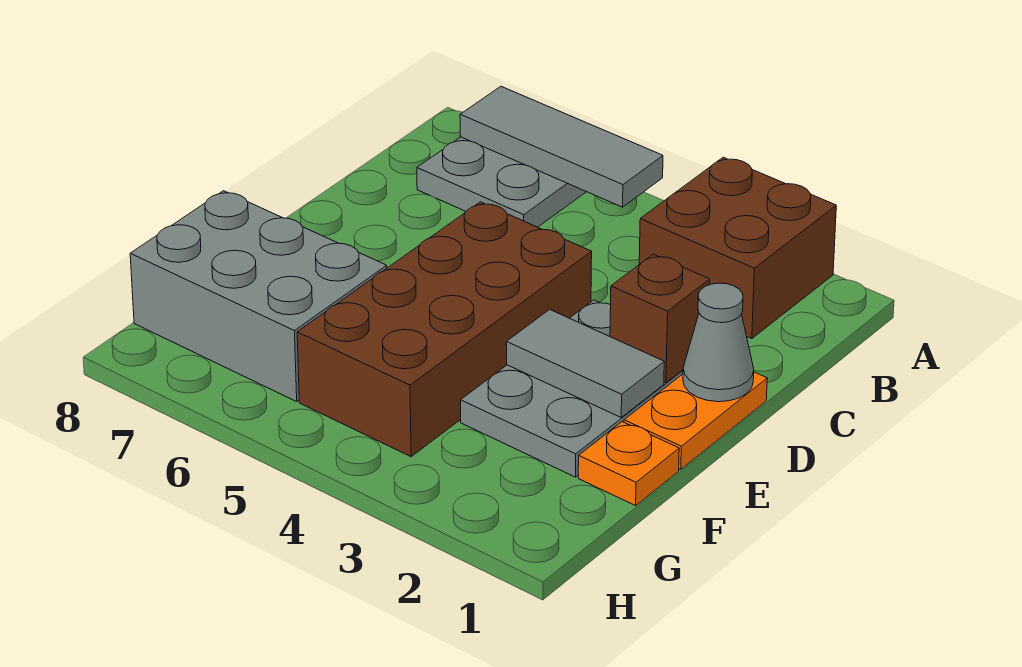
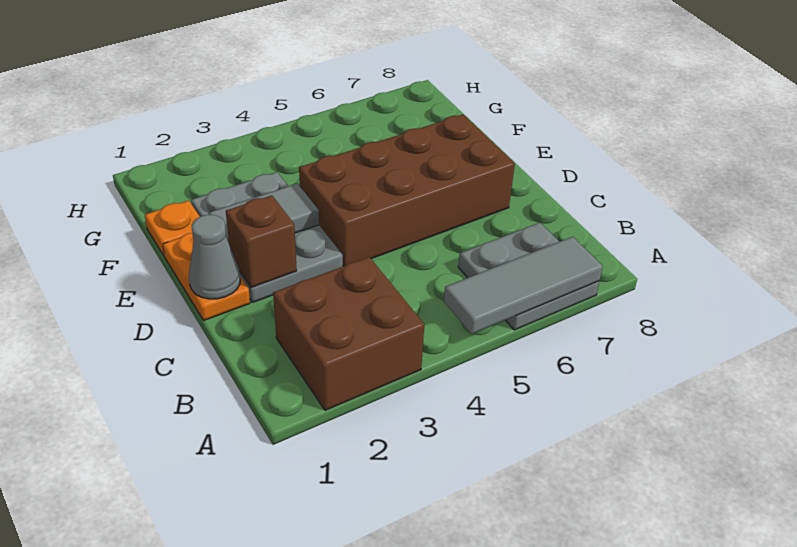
brown brick D4:G5 level 1 -> brown brick D4:E7 level 1
grey brick F6:G8 level 1 -> none

